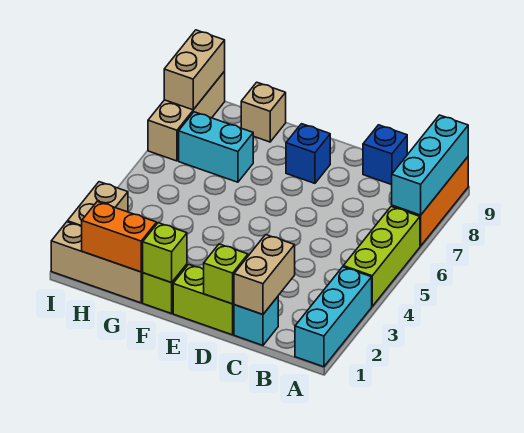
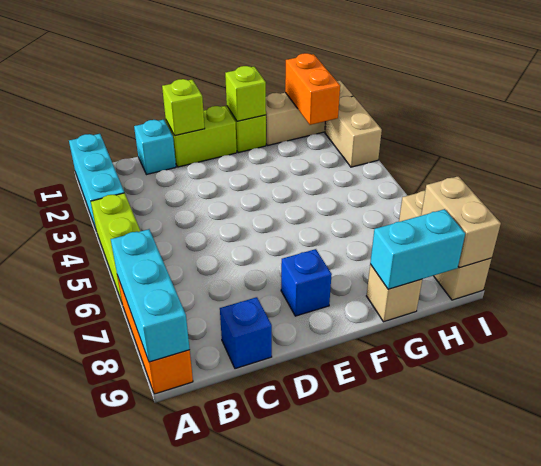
tan brick C1:C2 level 2 -> none
orange brick G1:H1 level 2 -> orange brick H1:H2 level 2
cyan brick G7:H7 level 1 -> cyan brick G9:H9 level 2

